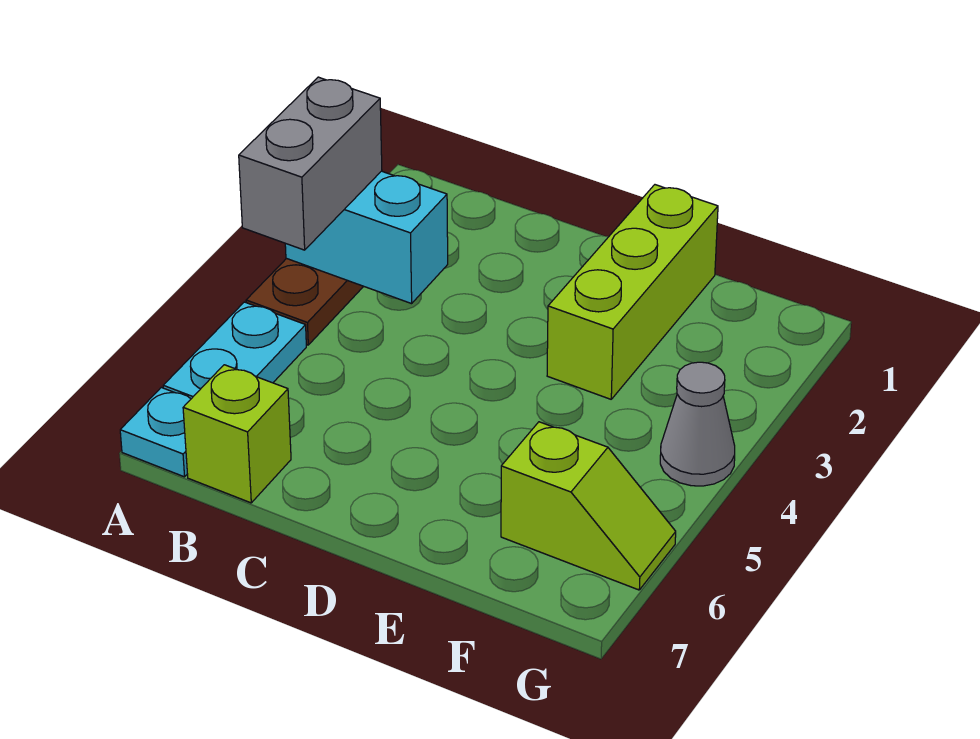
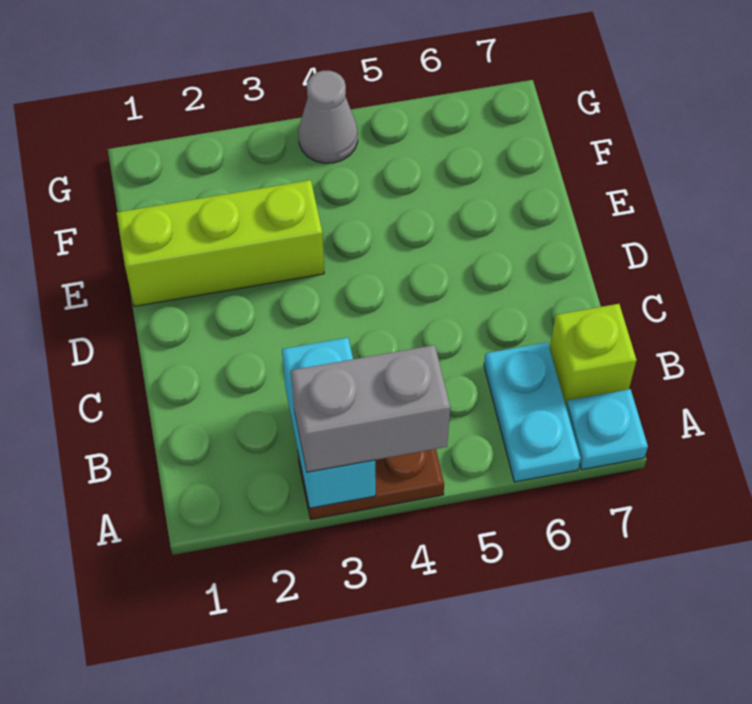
cyan plate A5:A6 level 1 -> cyan plate A6:B6 level 1
lime slope F6:G6 level 1 top F -> none

